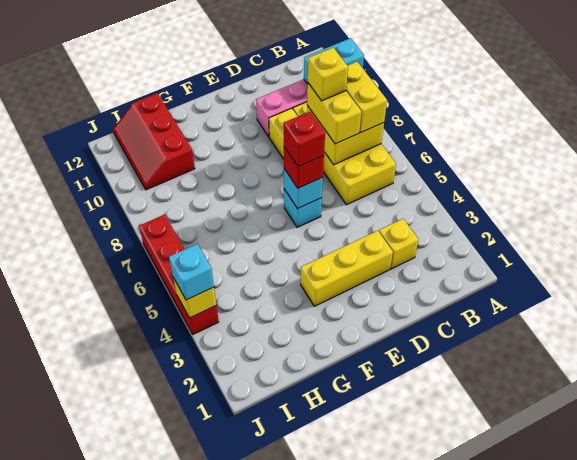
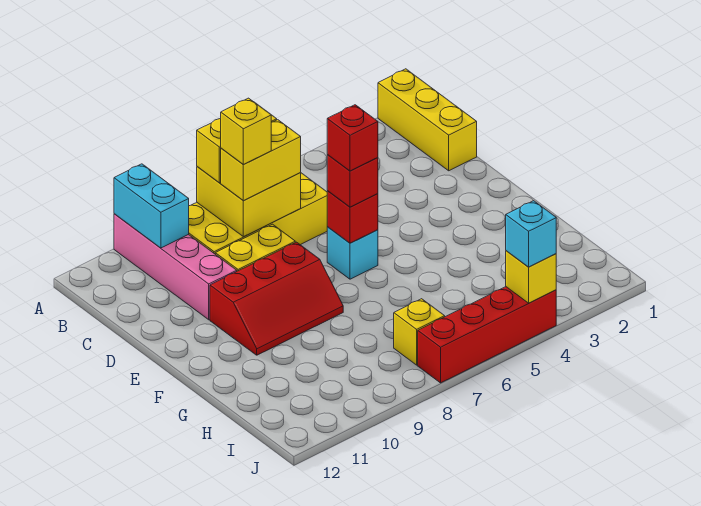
yellow brick C3 level 1 -> yellow brick I7 level 1
yellow brick D3:F3 level 1 -> yellow brick A1:C1 level 1
cyan brick E6 level 2 -> red brick E6 level 2
red slope H10:I12 level 1 top H -> red slope E8:F10 level 1 top E

